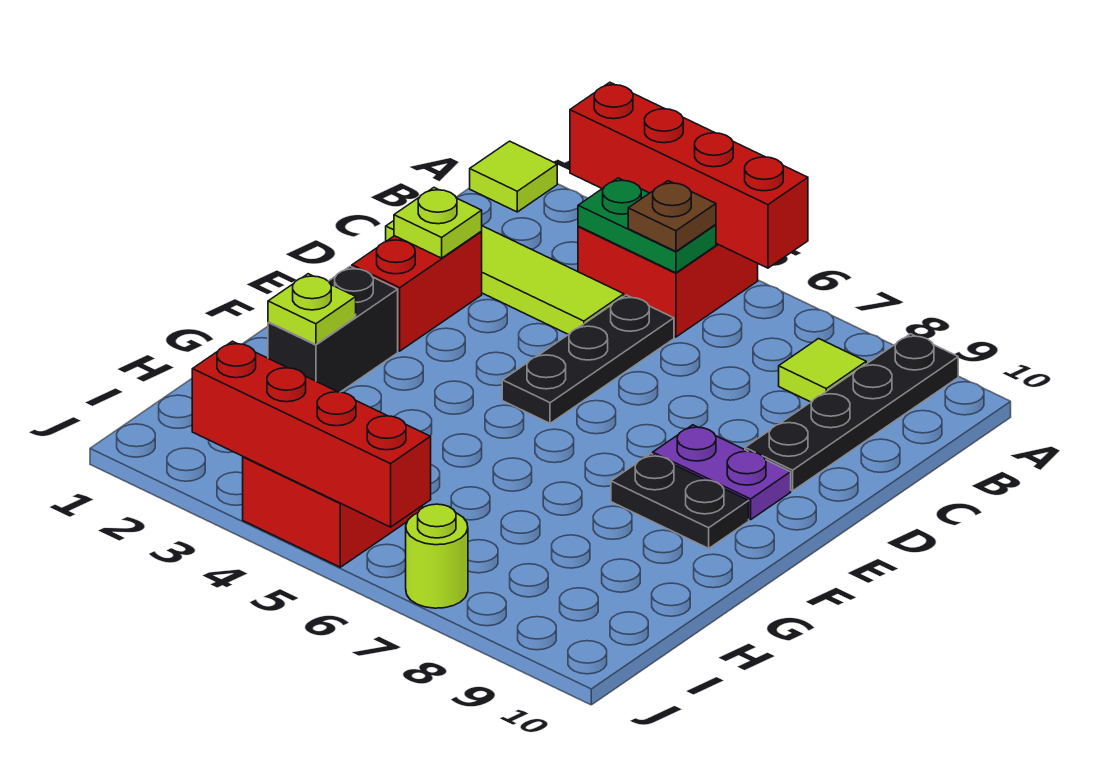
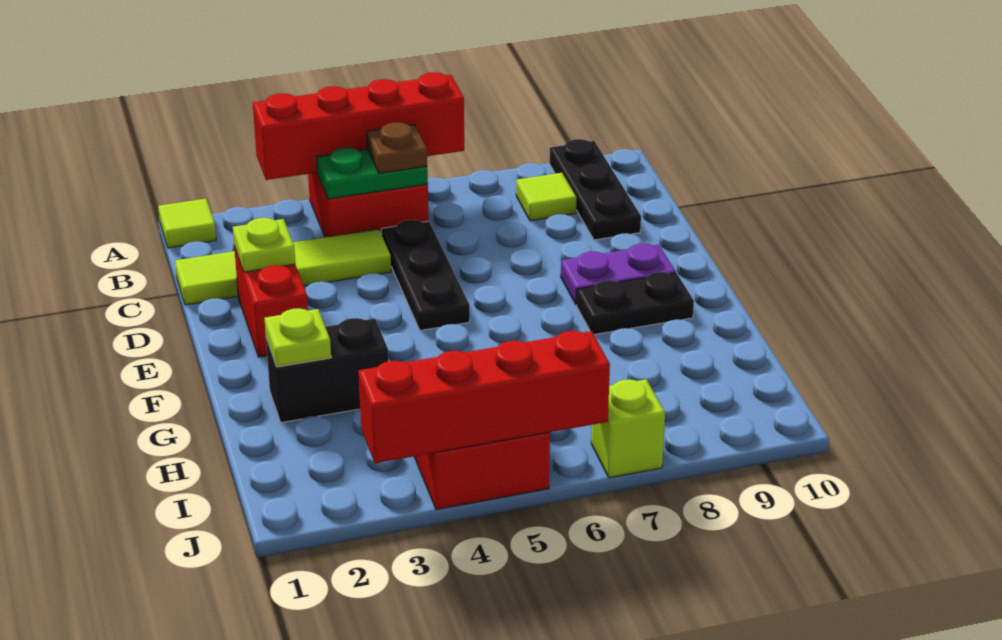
black plate A9:D9 level 1 -> black plate A9:C9 level 1
black brick F2:G2 level 1 -> black brick G2:G3 level 1
lime round brick J7 level 1 -> lime brick J7 level 1

